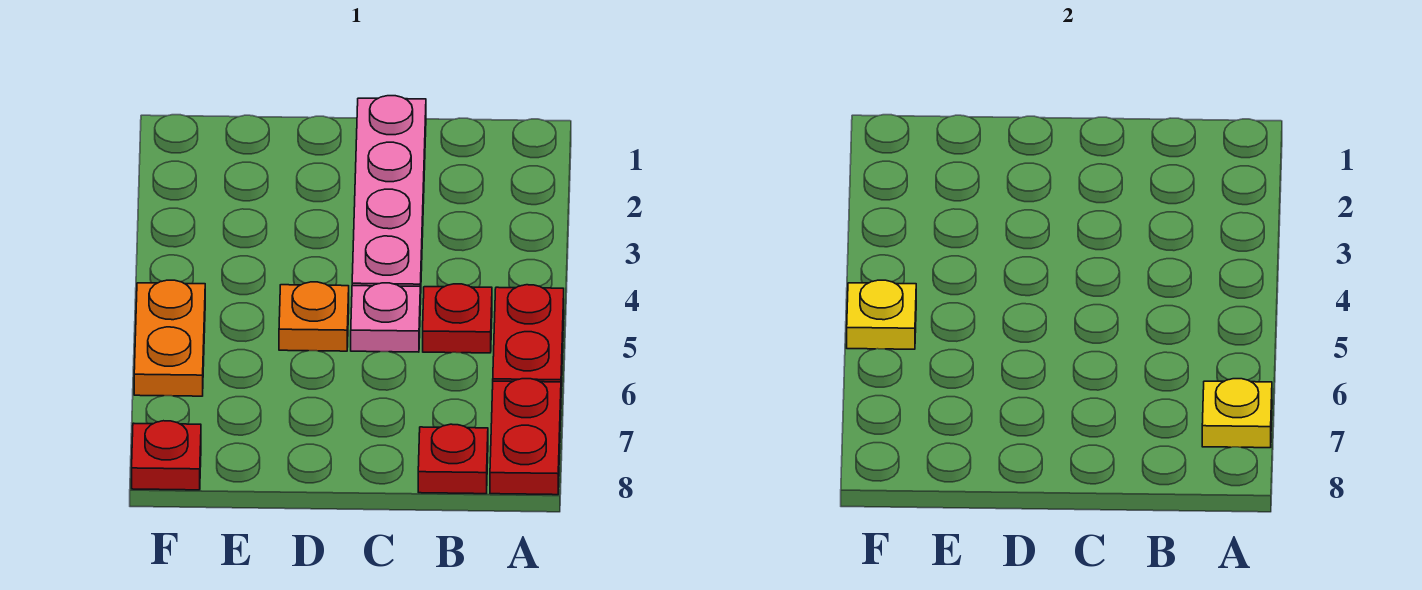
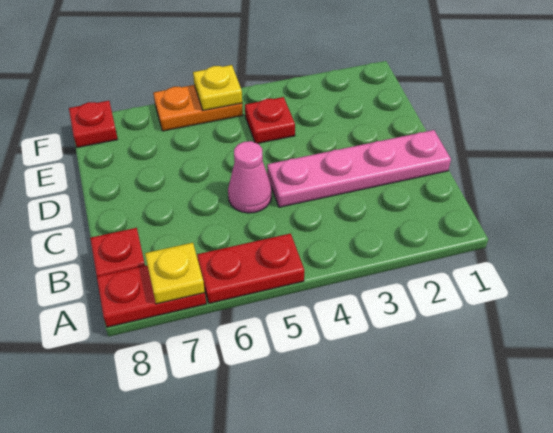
red plate B5 level 1 -> red plate E4 level 1
pink plate C5 level 1 -> pink cone C5 level 1
orange plate D5 level 1 -> none

